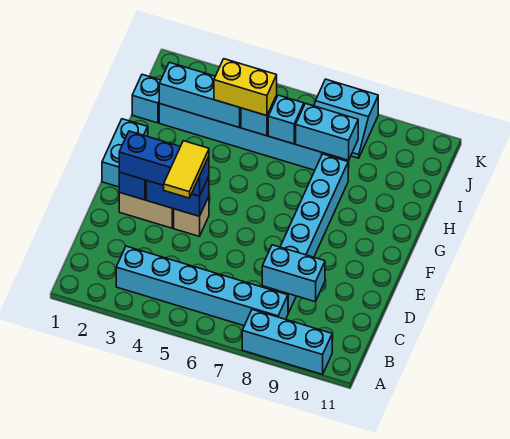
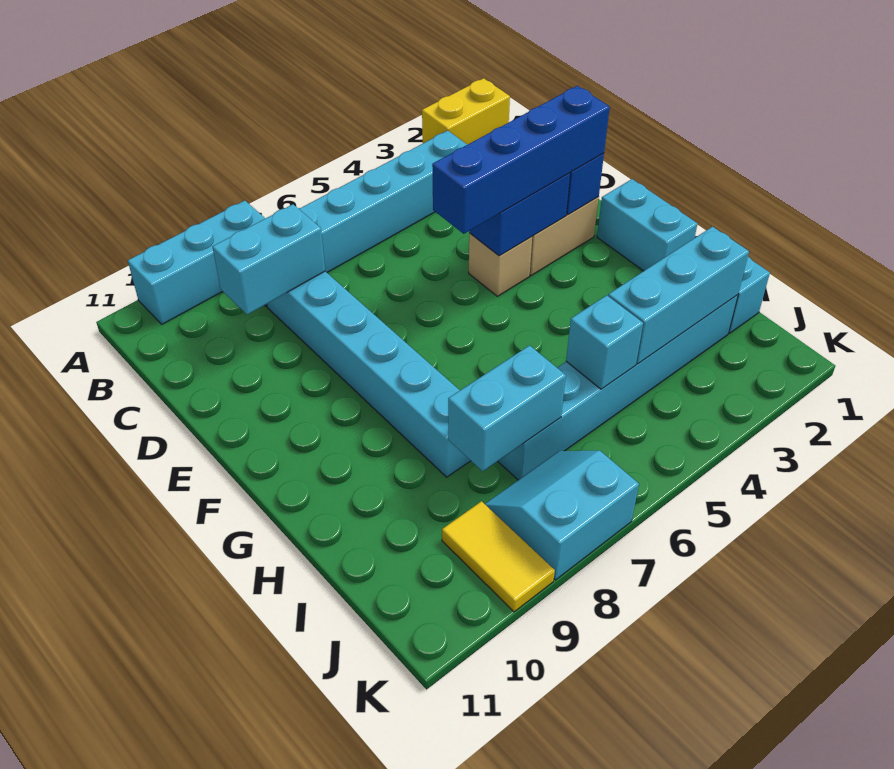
yellow tile D4:E4 level 4 -> yellow tile J9:K9 level 1
blue brick E2:E4 level 3 -> blue brick E2:E5 level 3
yellow brick I4:I5 level 3 -> yellow brick A1:A2 level 1
cyan brick I6 level 2 -> none

